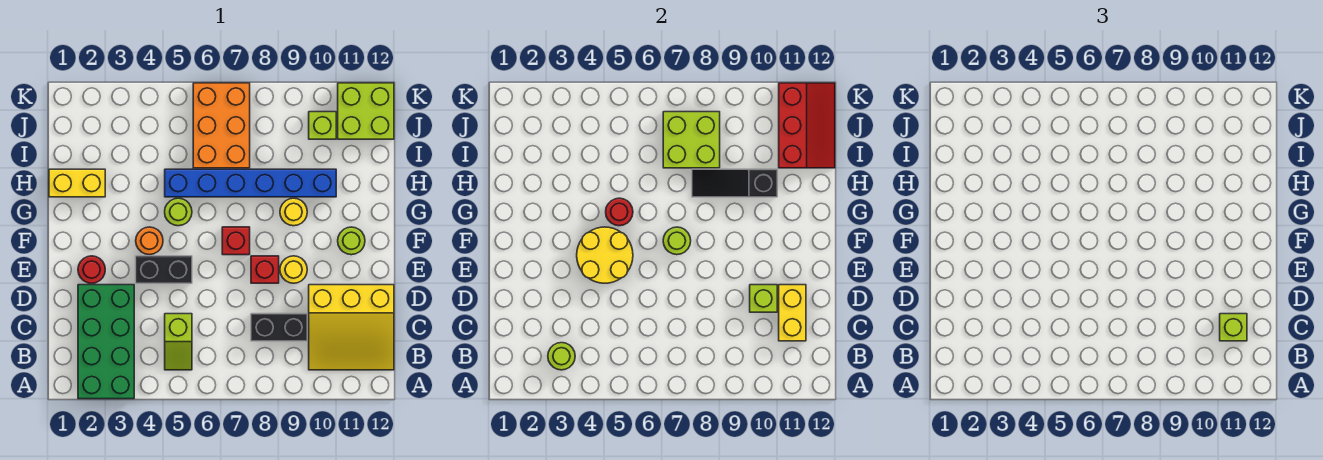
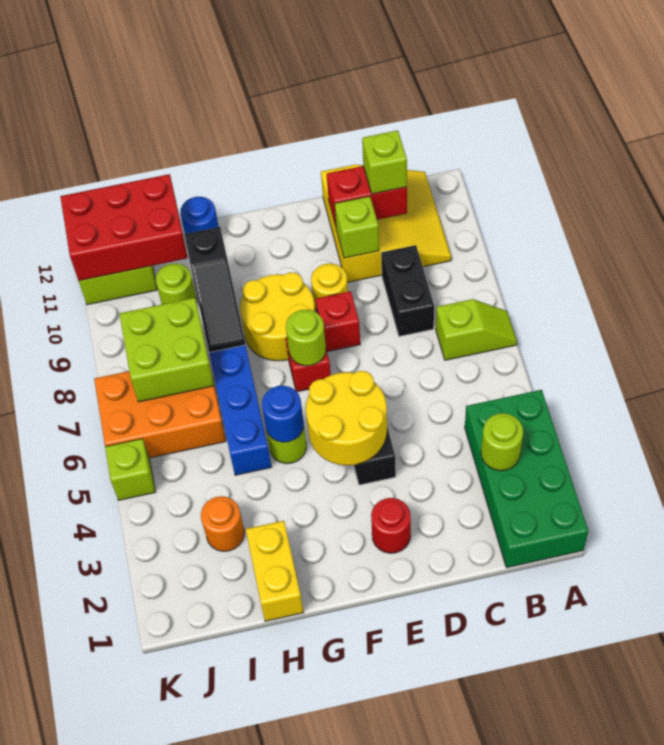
green brick A2:D3 level 1 -> green brick A1:B4 level 1
lime slope B5:C5 level 1 top C -> lime slope A7:B7 level 1 top B
yellow brick C11:D11 level 2 -> red brick C11:D11 level 2
orange round brick F4 level 1 -> orange round brick I3 level 1
lime round brick F11 level 1 -> lime round brick I10 level 1
red round brick G5 level 2 -> blue round brick G5 level 2
yellow round brick G9 level 1 -> yellow round brick F8:G9 level 1
none -> blue round brick H12 level 1
red slope I11:K12 level 2 top 11 -> red brick I11:K12 level 2
lime brick J10 level 1 -> lime brick K5 level 1

